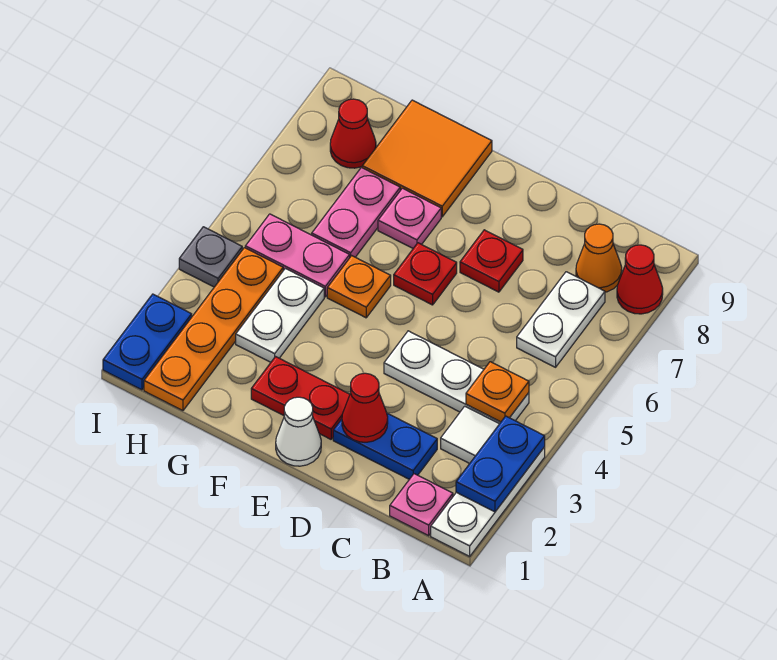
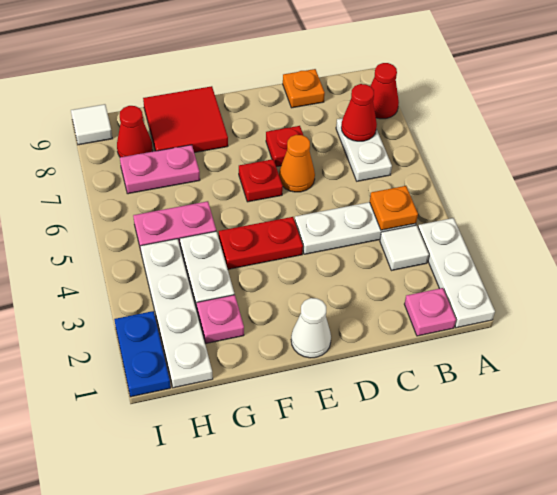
blue plate A2:A3 level 2 -> none
orange cone B8 level 1 -> orange cone D6 level 1
blue plate C2:D2 level 1 -> none
red cone D2 level 2 -> red cone B7 level 2
red plate E2:F2 level 1 -> red plate E4:F4 level 1
orange plate F5 level 1 -> orange plate C9 level 1
pink plate F7 level 1 -> pink plate G2 level 1
orange tile F8:G9 level 1 -> red tile F8:G9 level 1
pink plate G6:G7 level 1 -> pink plate G7:H7 level 1
orange plate H1:H4 level 1 -> white plate H1:H4 level 1
grey plate I4 level 1 -> none
none -> white tile I9 level 1

